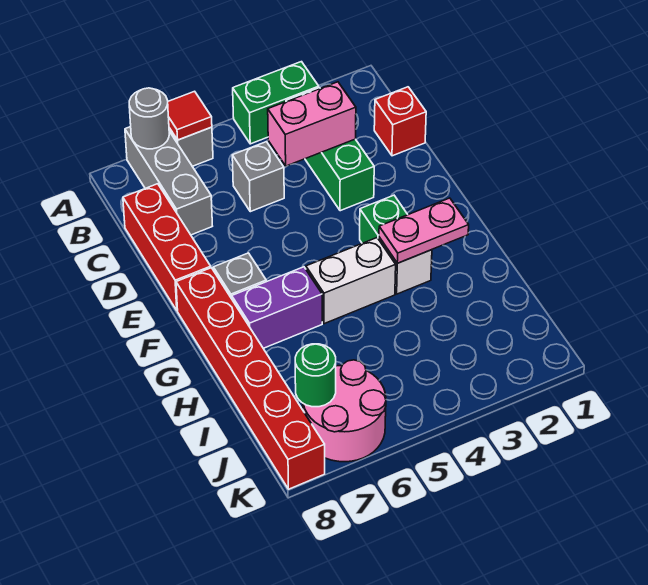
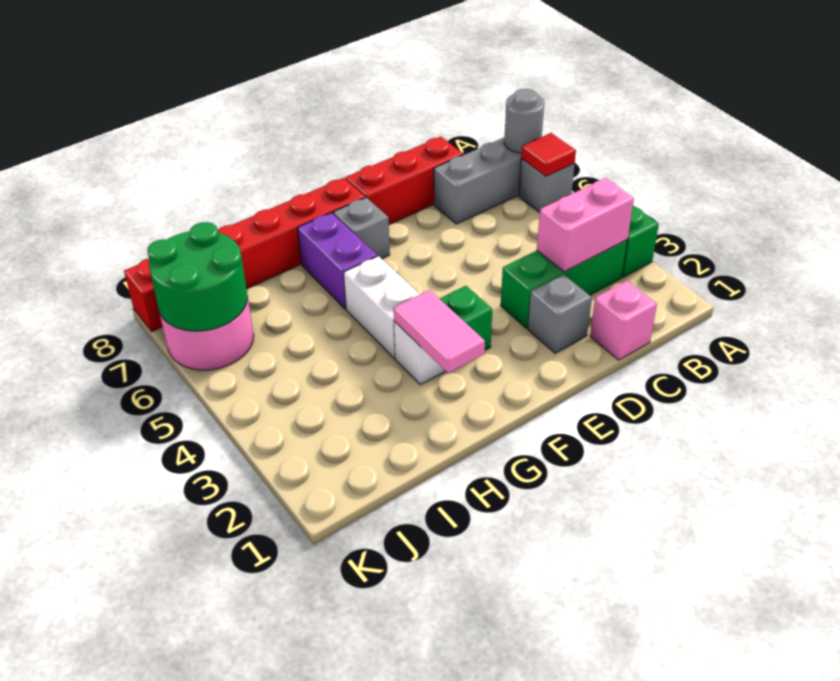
red brick C1 level 1 -> pink brick C1 level 1
pink brick C3:C4 level 2 -> pink brick B3:C3 level 2
grey brick C5 level 1 -> grey brick D2 level 1
pink plate G2:G3 level 2 -> pink tile G2:G3 level 2
green round brick J7 level 2 -> green round brick J6:K7 level 2

